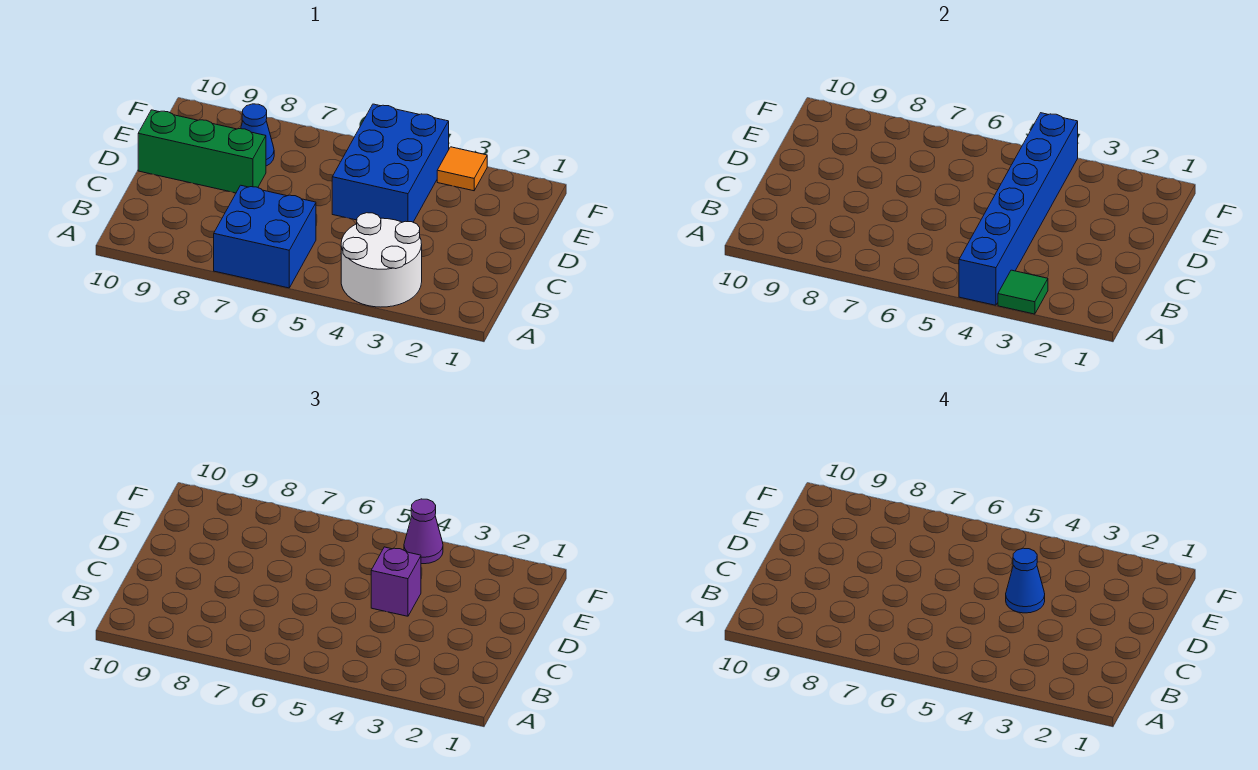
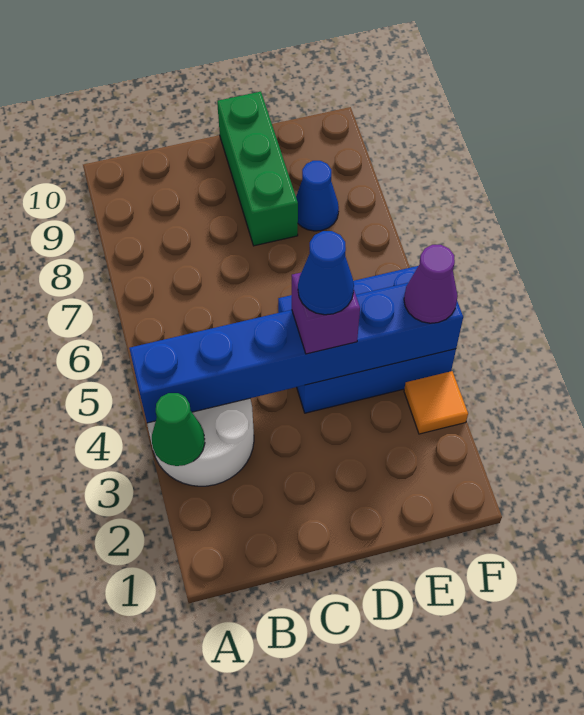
green tile A3 level 2 -> green cone A3 level 2
blue brick A6:B7 level 1 -> none

